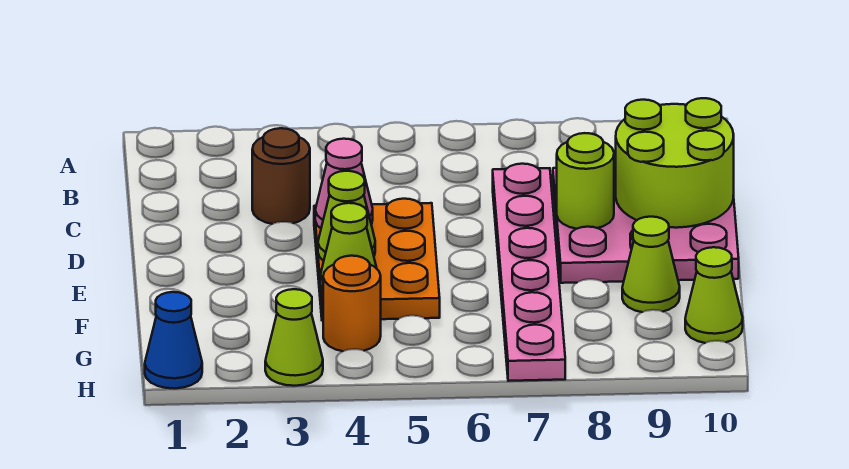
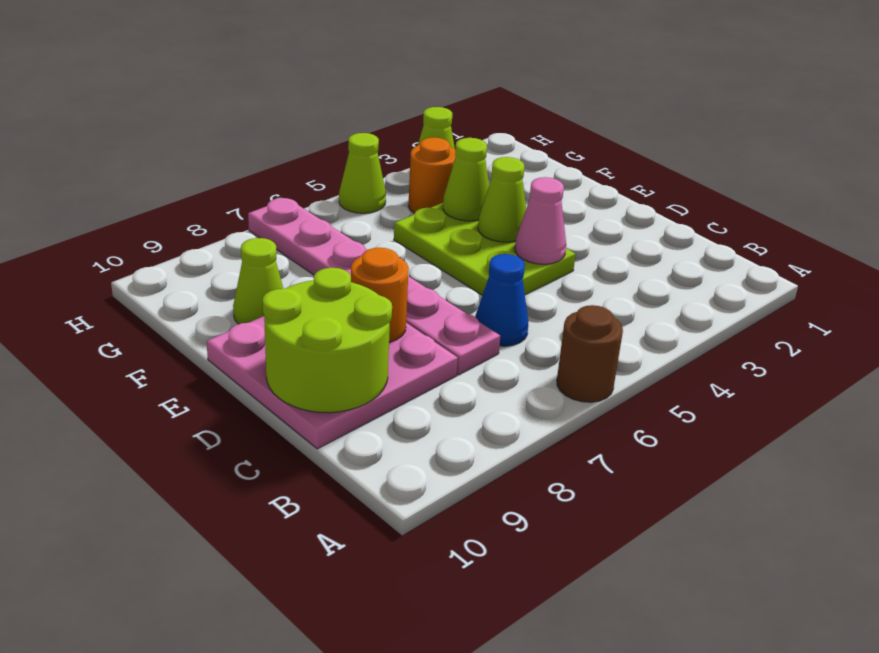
brown round brick C3 level 1 -> brown round brick A6 level 1
orange plate D4:F5 level 1 -> lime plate D4:F5 level 1
lime round brick D8 level 2 -> orange round brick D8 level 2
lime cone G10 level 1 -> lime cone H5 level 1
blue cone H1 level 1 -> blue cone C6 level 1

